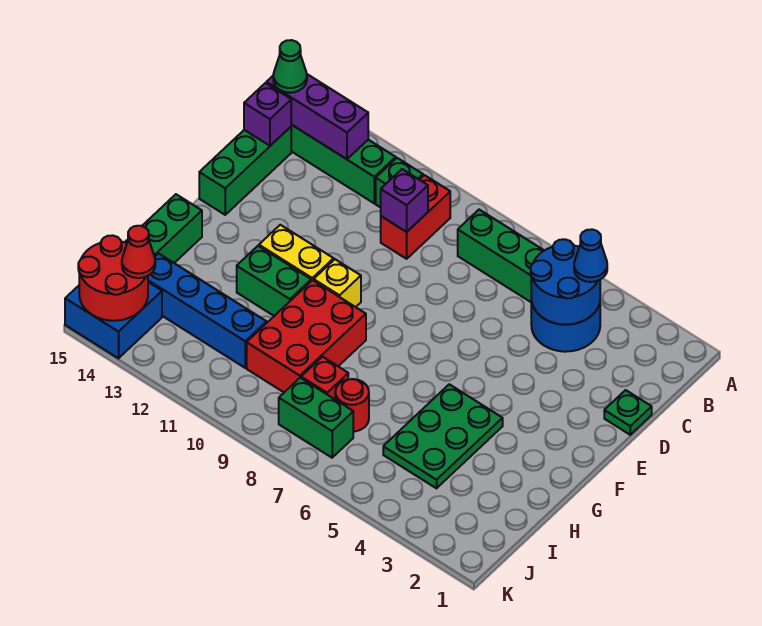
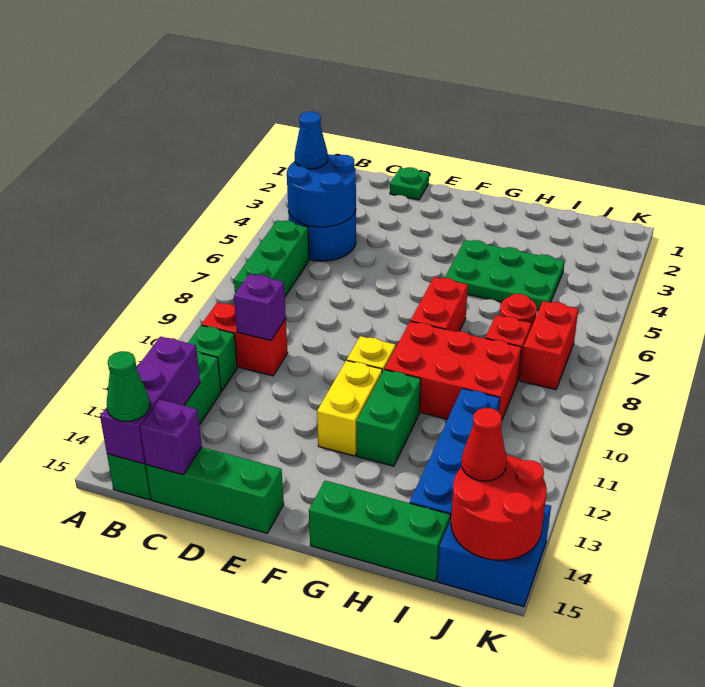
none -> red brick G7:G8 level 1
green brick J7:J8 level 1 -> red brick J7:J8 level 1

